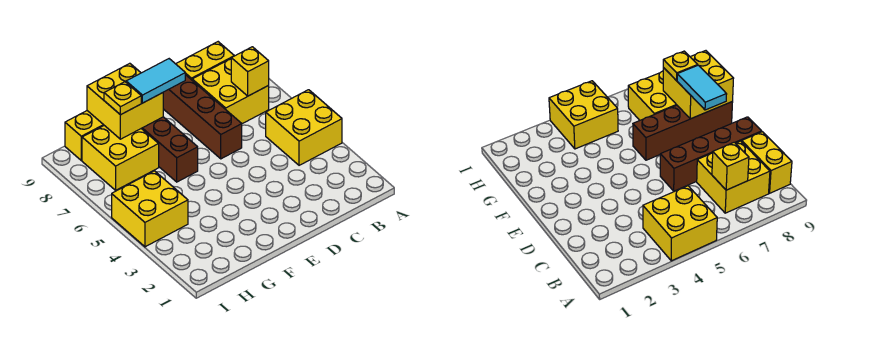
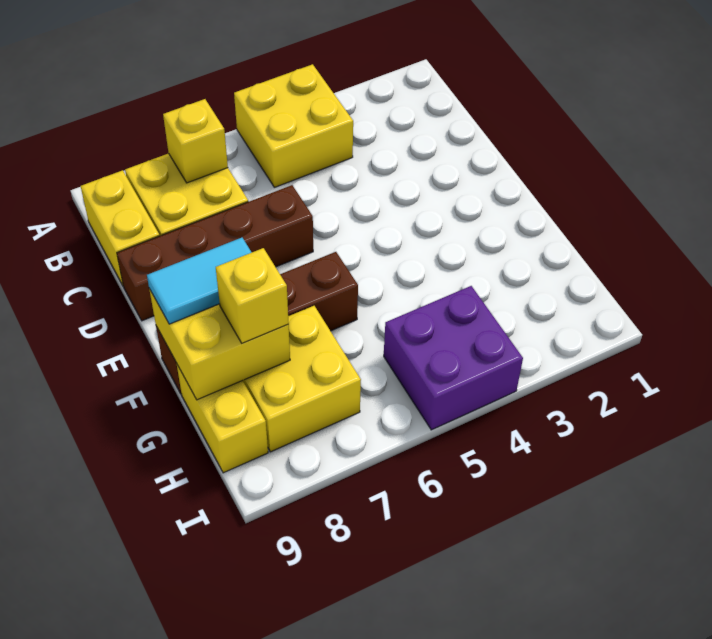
cyan tile E8:F8 level 3 -> cyan tile F8:F9 level 3
yellow plate G8 level 3 -> yellow brick G8 level 3
yellow brick H4:I5 level 1 -> purple brick H4:I5 level 1

